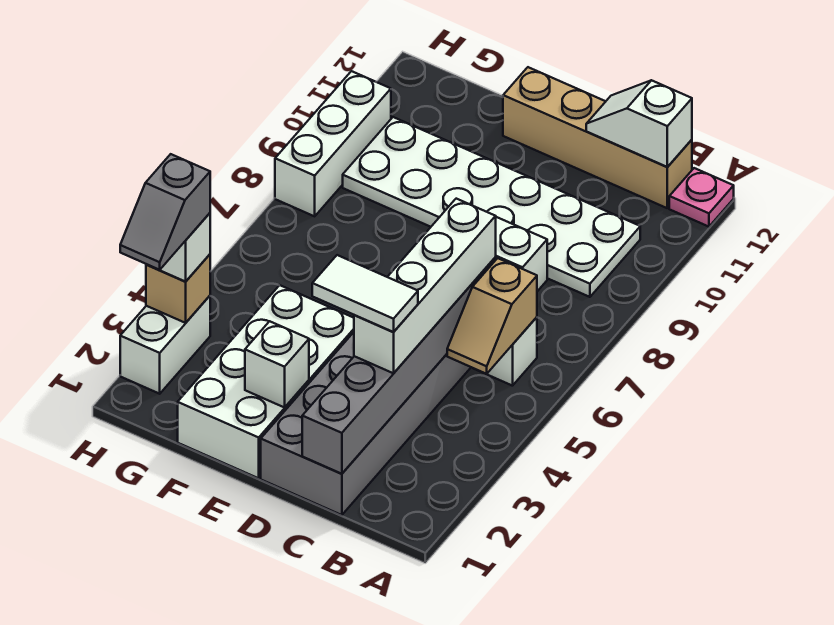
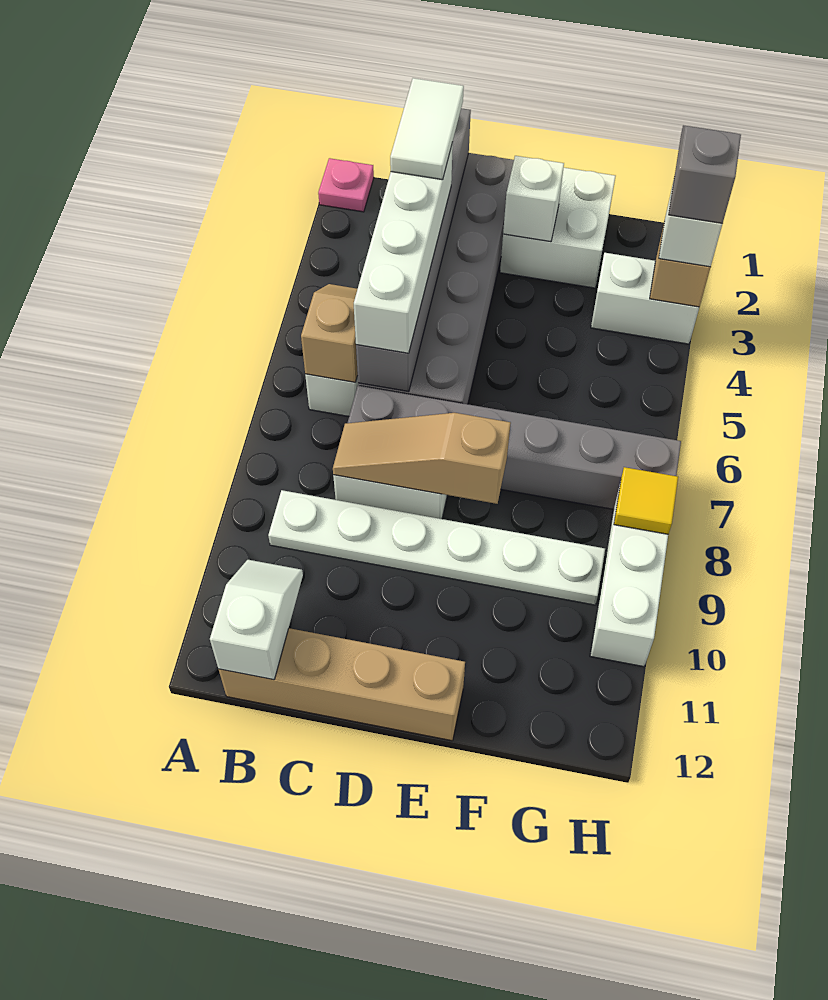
pink plate A12 level 1 -> pink plate A1 level 1
white plate B9:G10 level 1 -> white plate B9:G9 level 1
white slope B12:C12 level 2 top B -> white slope B11:B12 level 2 top 12
white tile C3:D3 level 4 -> white tile C2:C3 level 4
none -> grey brick C7:H7 level 1
none -> tan slope C8:E8 level 2 top E
white brick E1:F4 level 1 -> white brick E1:F2 level 1
white brick H2:H3 level 1 -> white brick G3:H3 level 1
none -> yellow tile H8 level 2

